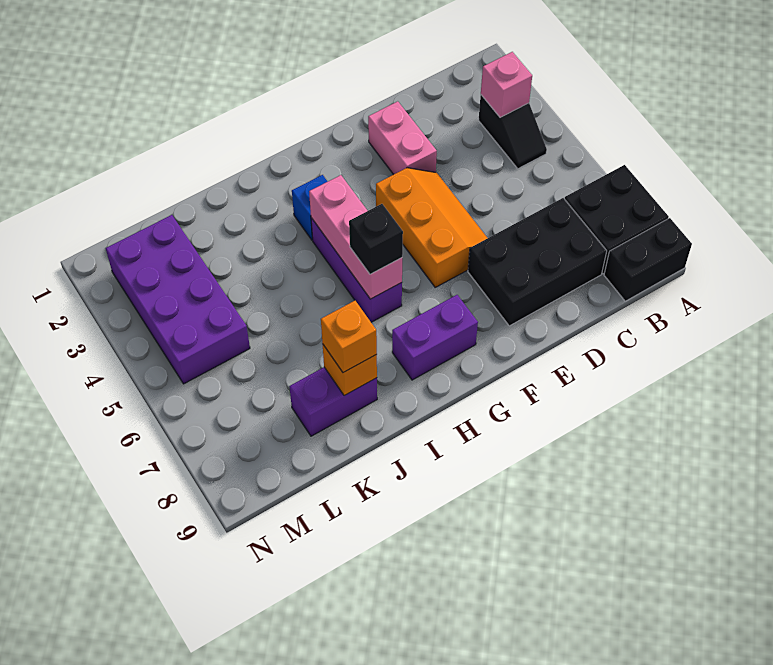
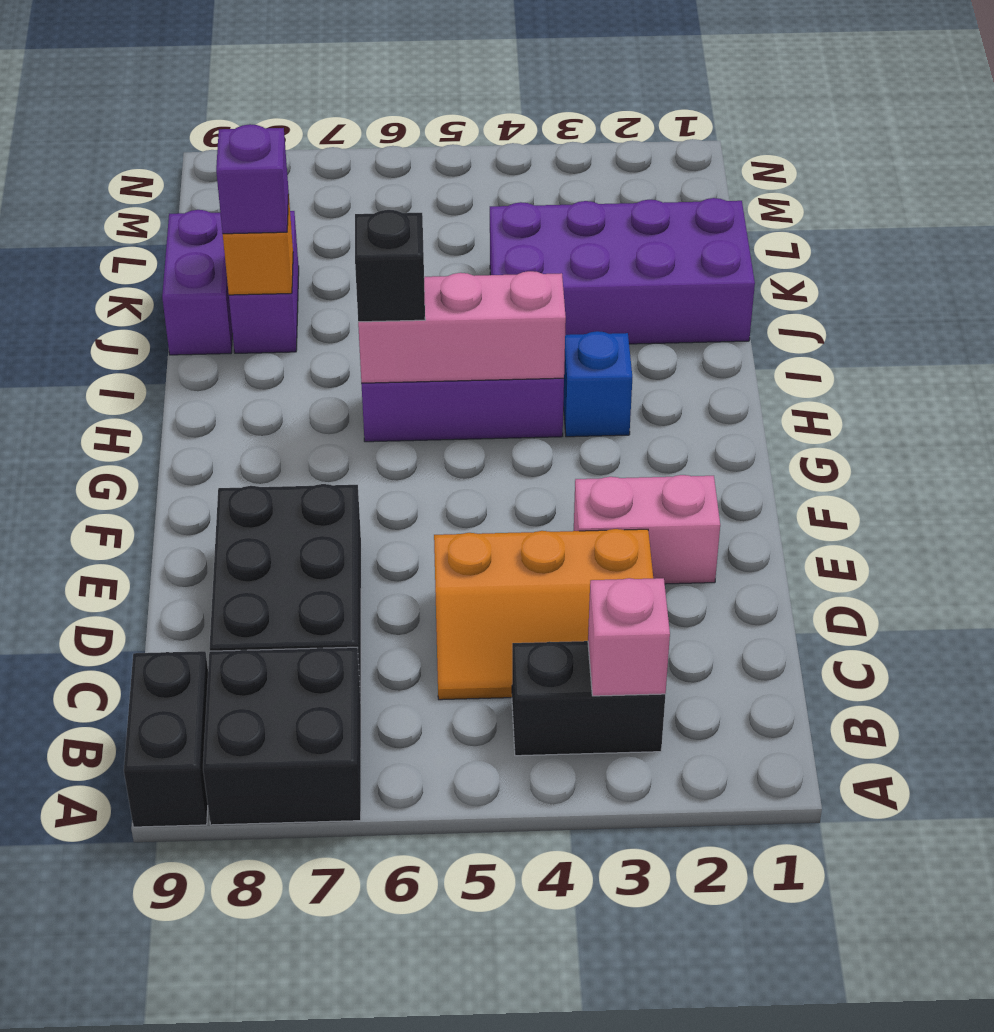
black slope B3:B4 level 1 top 3 -> black brick B3:B4 level 1
orange slope E4:F6 level 1 top F -> orange slope C3:D5 level 1 top D
purple brick G8:H8 level 1 -> purple brick J9:K9 level 1
orange brick J8 level 3 -> purple brick J8 level 3
purple brick L2:M5 level 1 -> purple brick J1:K4 level 1

